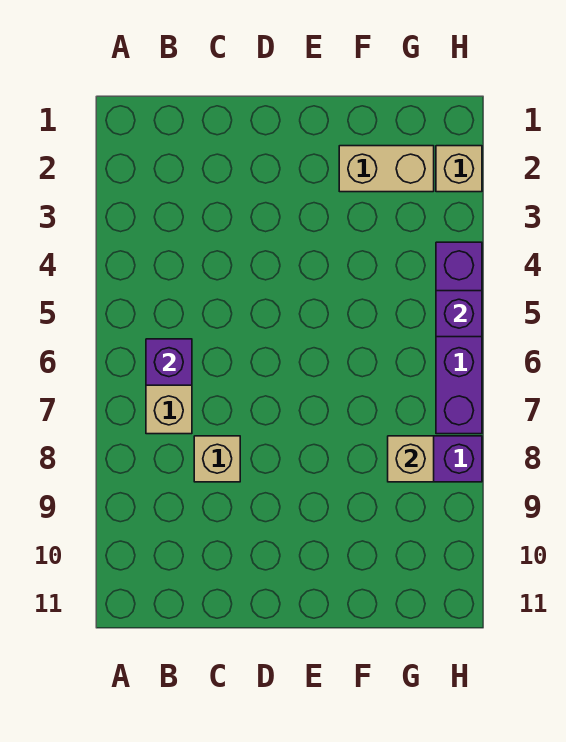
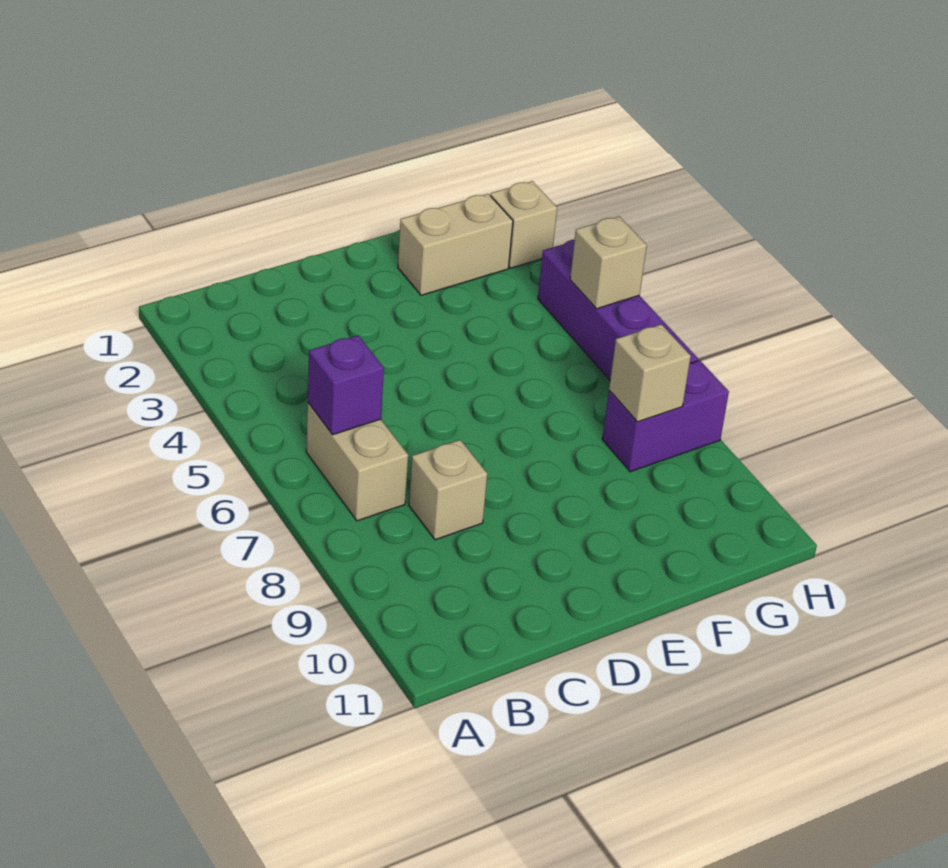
purple brick H5 level 2 -> tan brick H5 level 2

